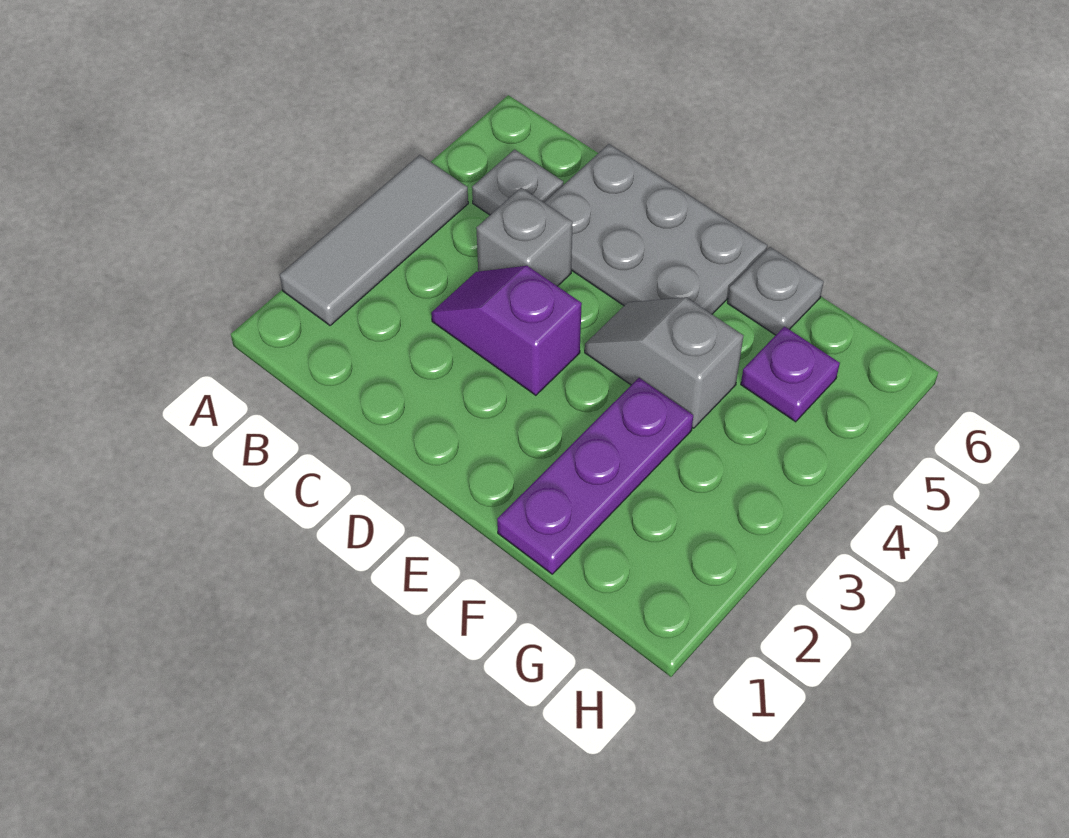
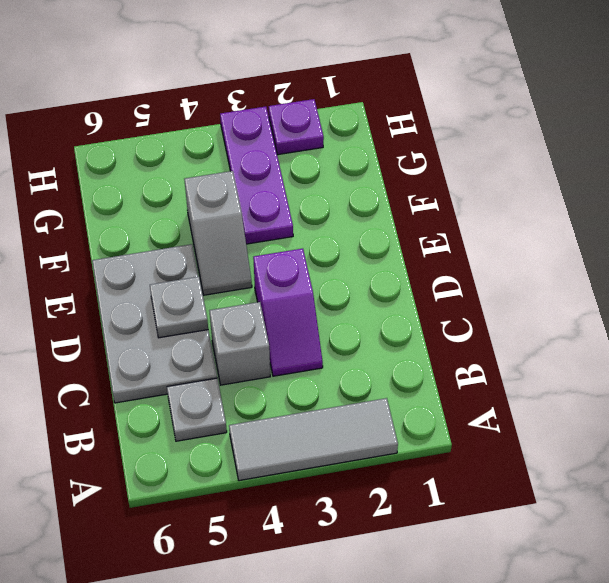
purple plate F1:F3 level 1 -> purple plate F3:H3 level 1
grey plate F6 level 1 -> grey plate D5 level 2
purple plate G5 level 1 -> purple plate H2 level 1

